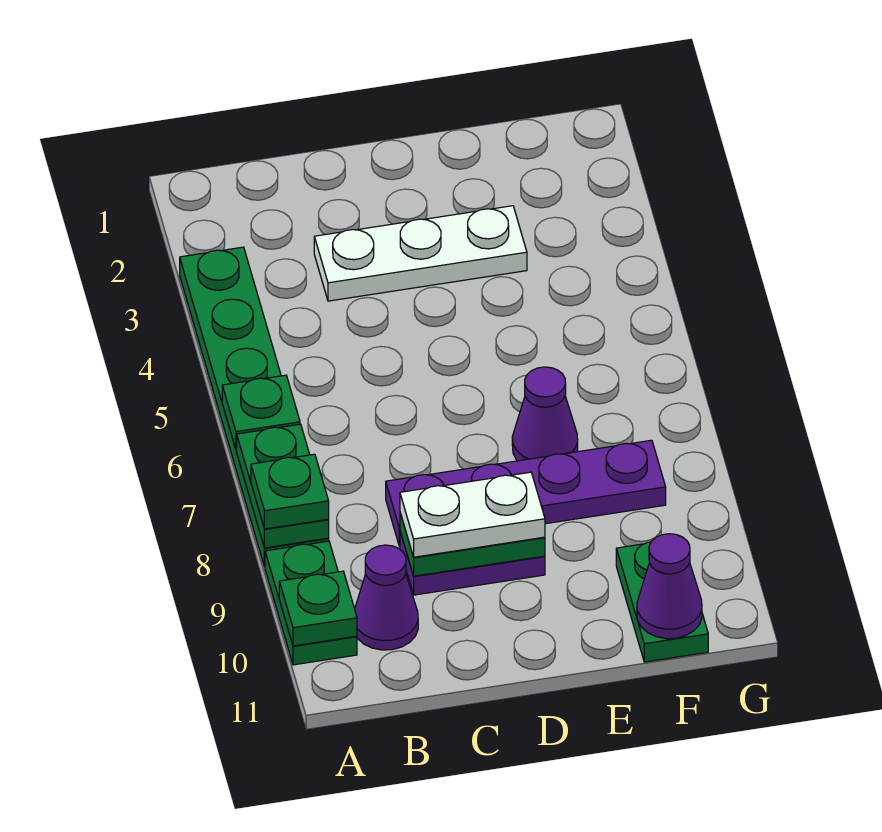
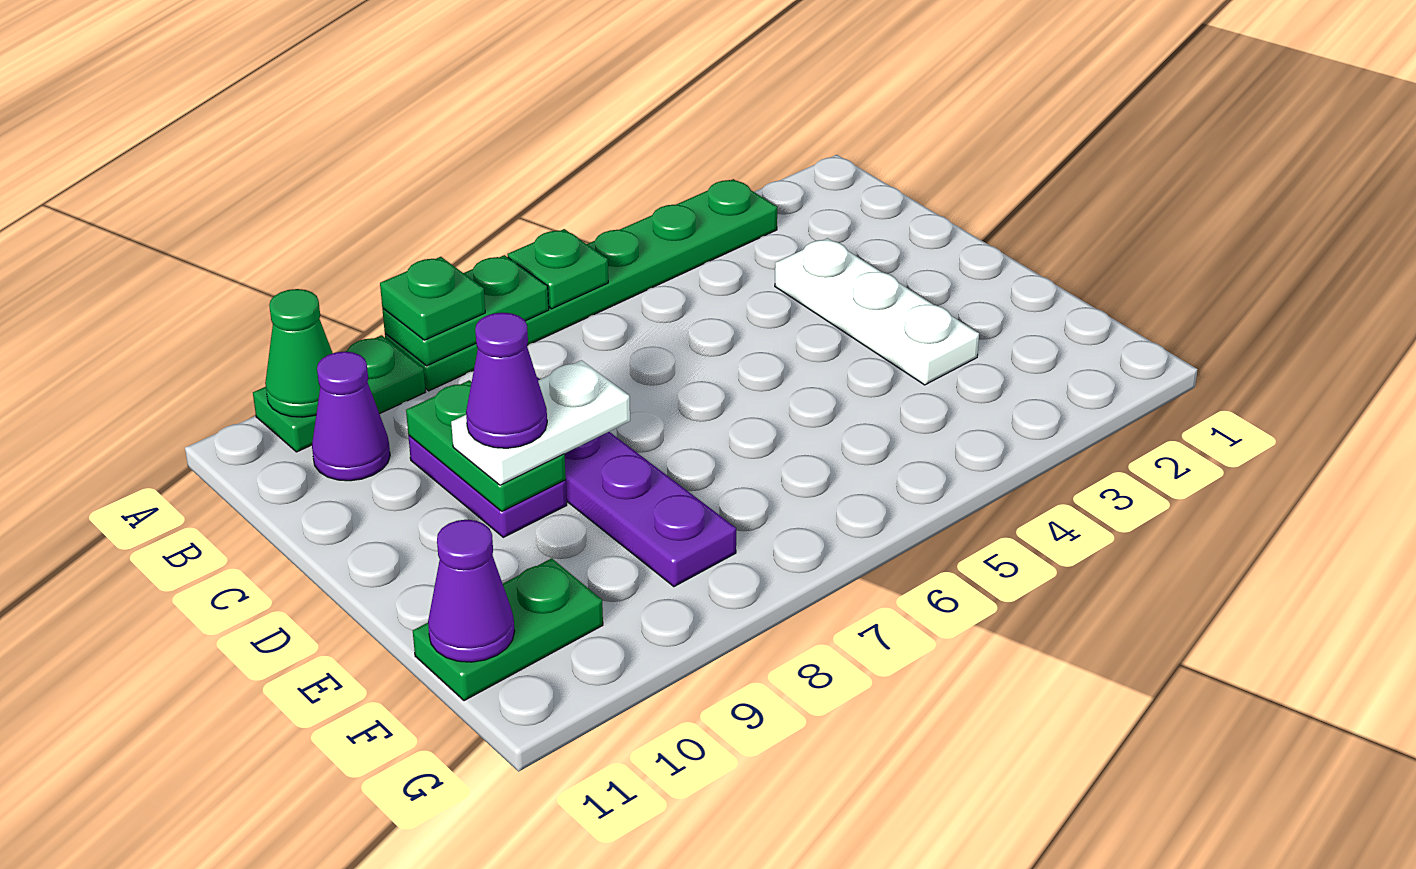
green plate A10 level 2 -> green cone A10 level 2
white plate C9:D9 level 3 -> white plate D8:D9 level 3
purple cone E7 level 1 -> purple cone D9 level 4

